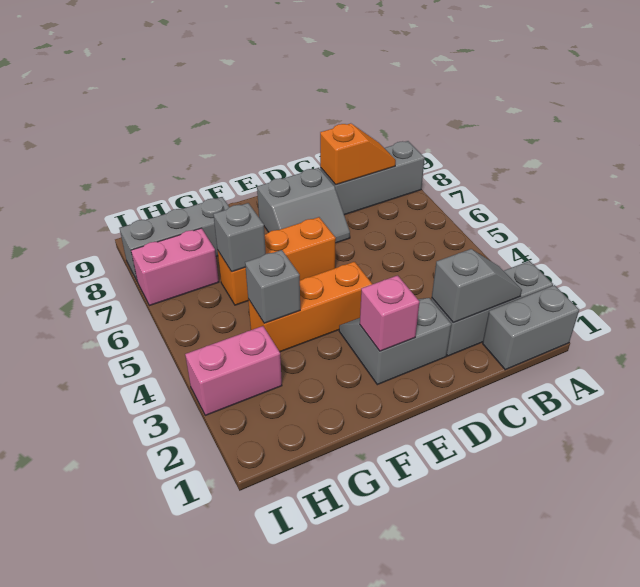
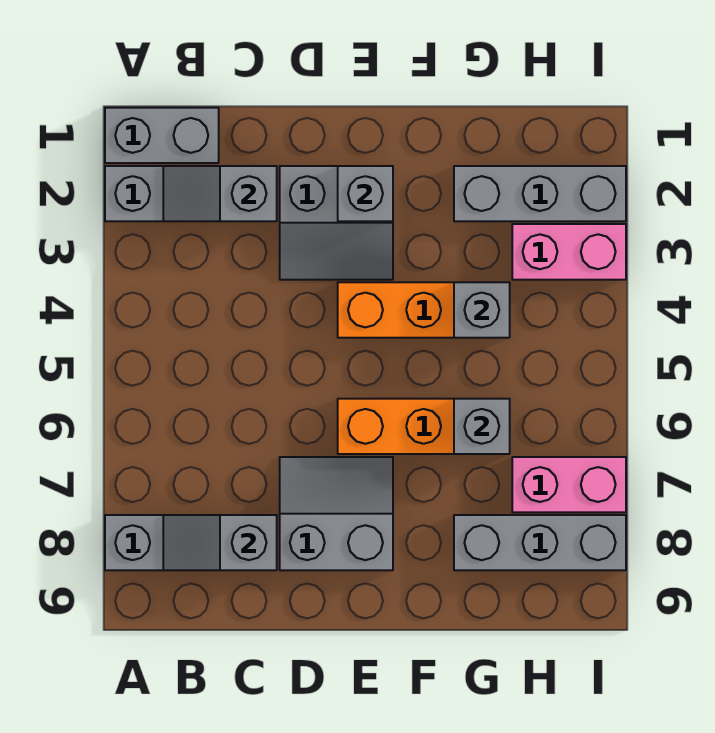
orange slope B8:C8 level 2 top C -> grey slope B8:C8 level 2 top C
pink brick E2 level 2 -> grey brick E2 level 2
none -> grey brick G2:I2 level 1

